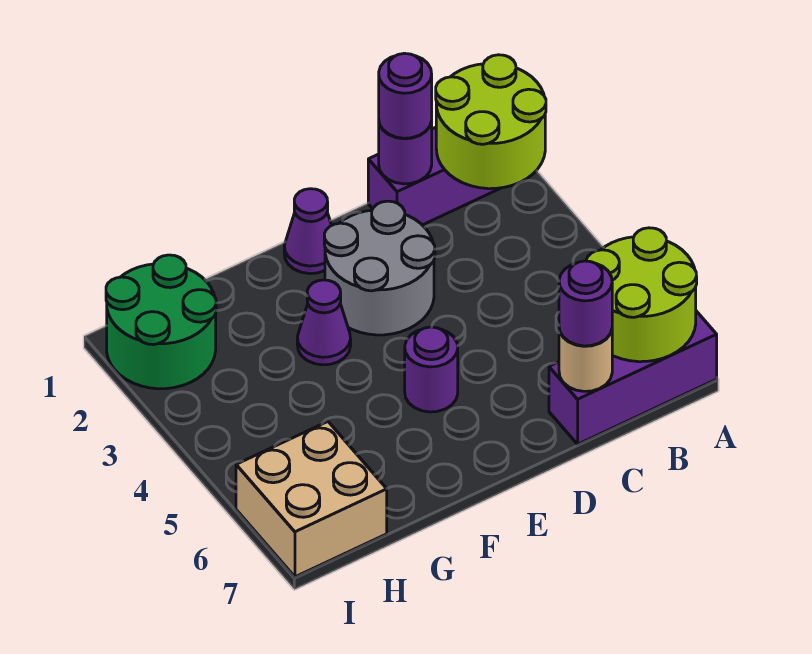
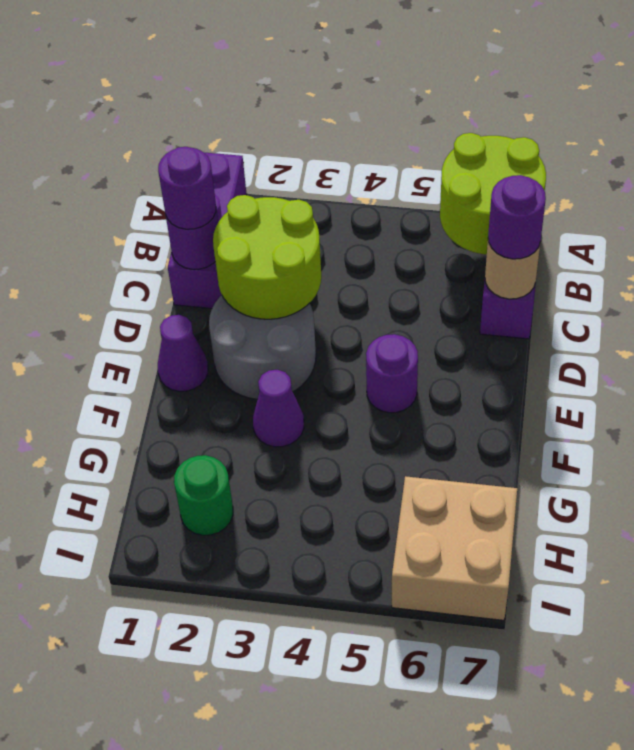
lime round brick A1:B2 level 2 -> lime round brick C2:D3 level 2
green round brick H1:I2 level 1 -> green round brick H2 level 1

